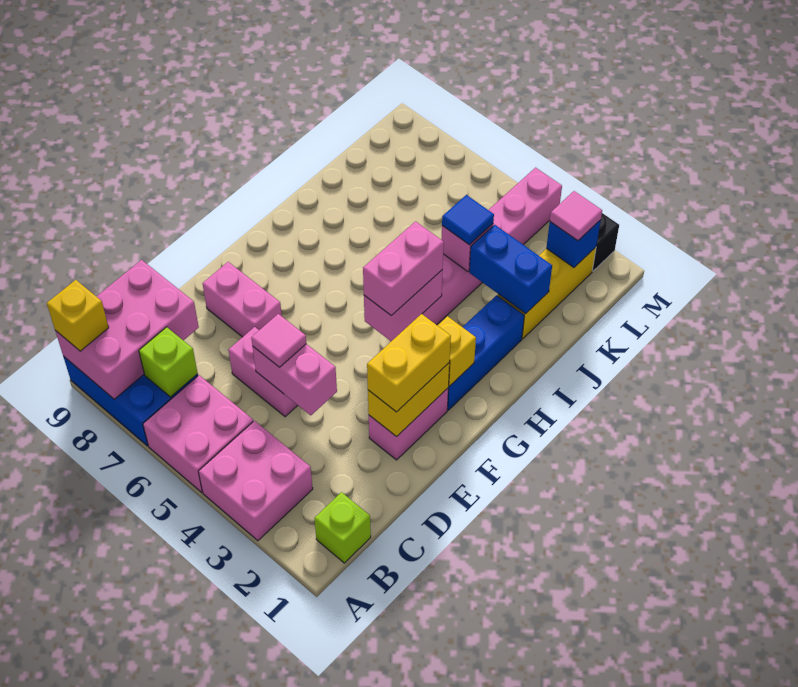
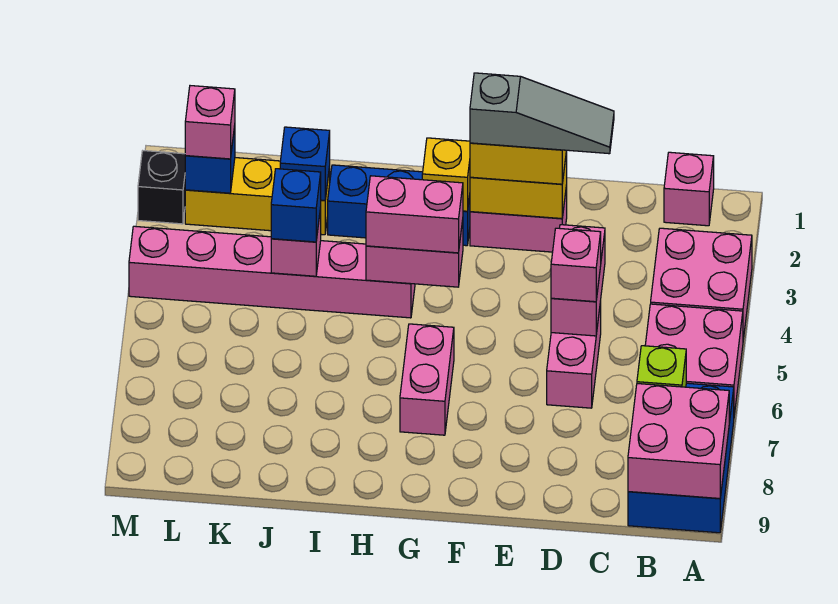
pink brick A8:C9 level 2 -> pink brick A8:B9 level 2
yellow brick A9 level 3 -> none
lime brick B1 level 1 -> pink brick B1 level 1
none -> grey slope D2:F2 level 4 top F
pink tile D5 level 3 -> pink brick D5 level 3
pink brick E7:E8 level 1 -> pink brick G6:G7 level 1
blue brick J2:J3 level 2 -> blue brick J2 level 2
blue tile J4 level 3 -> blue brick J4 level 3
pink tile L2 level 3 -> pink brick L2 level 3

